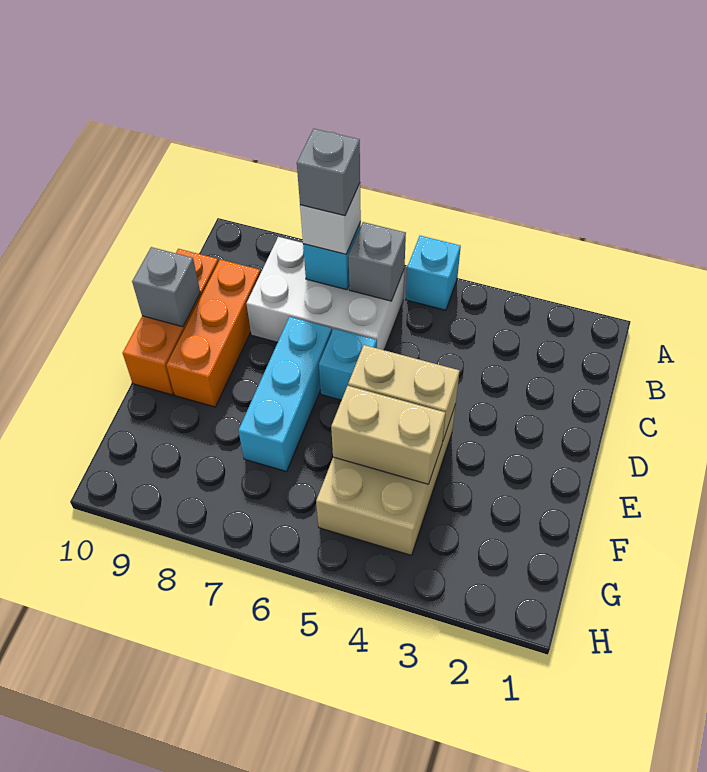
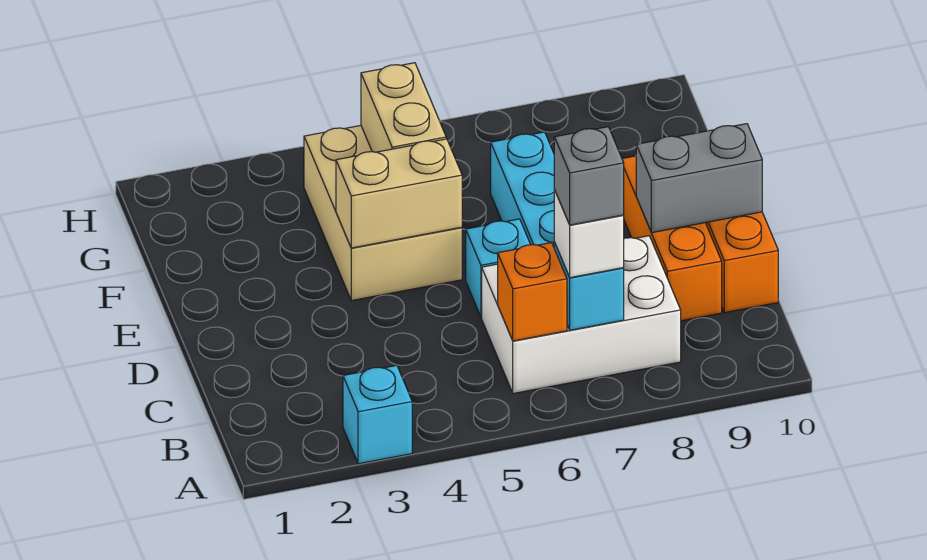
cyan brick A5 level 1 -> cyan brick A3 level 1
grey brick B6 level 2 -> orange brick B6 level 2
grey brick D10 level 2 -> grey brick D9:D10 level 2
tan brick F4:F5 level 2 -> tan brick F5:G5 level 2

